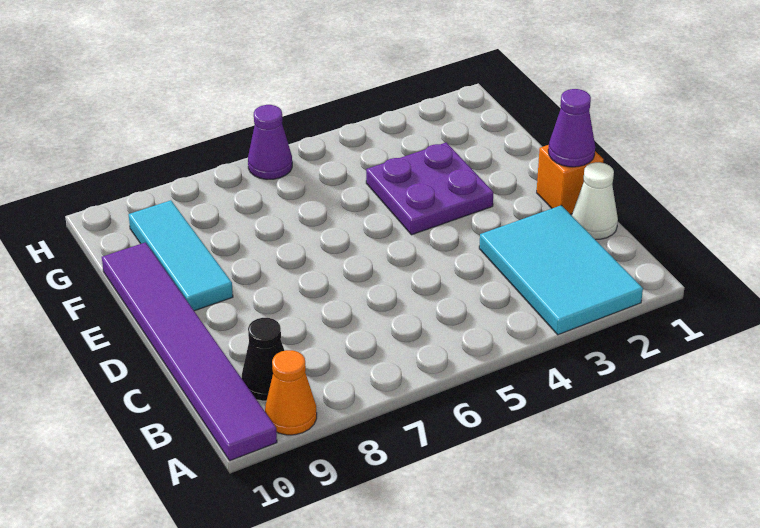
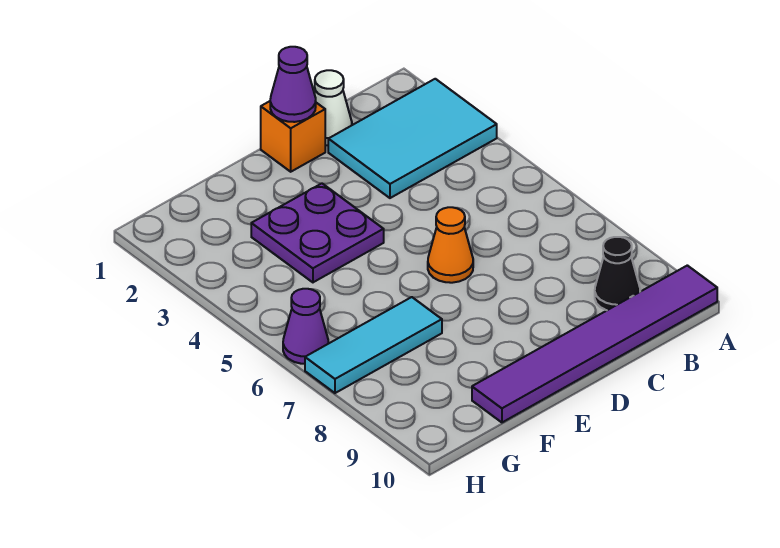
orange cone A9 level 1 -> orange cone D6 level 1
cyan tile E9:G9 level 1 -> cyan tile F7:H7 level 1

